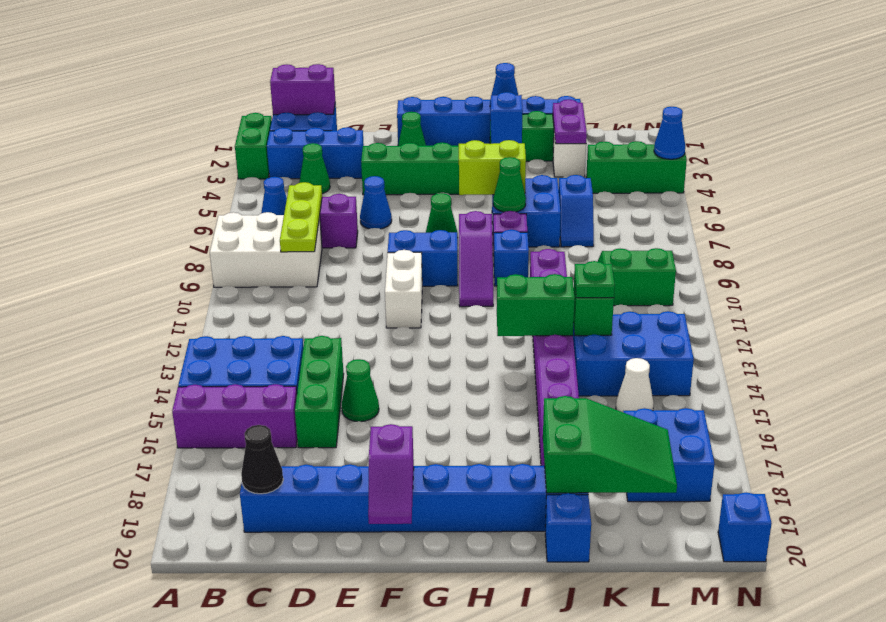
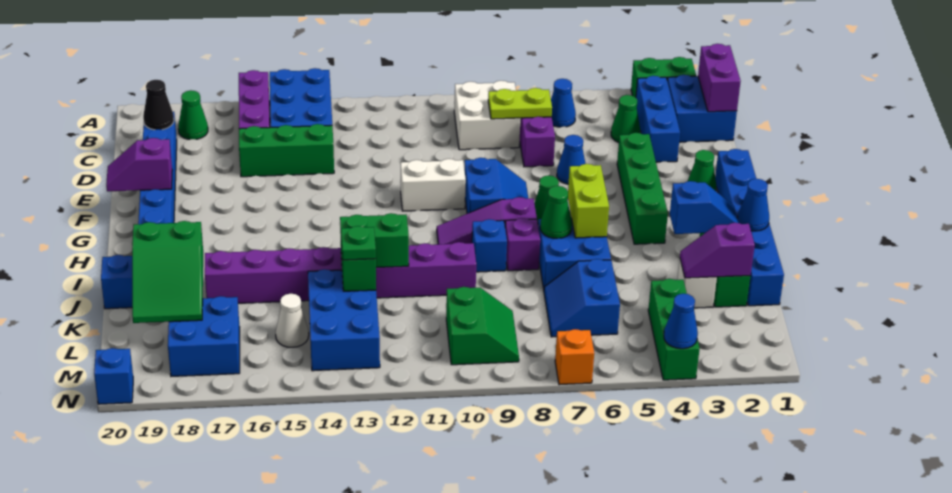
white brick A8:C9 level 1 -> white brick B8:C9 level 1
lime plate C7:C9 level 2 -> lime plate C7:C8 level 2
green cone E15 level 1 -> green cone B18 level 1
green brick I13:J13 level 2 -> green brick J12:J13 level 2
purple plate K2:K3 level 2 -> purple slope K2:K3 level 2 top 2
blue slope K6:K7 level 1 top 6 -> blue slope K6:L7 level 1 top 6
none -> orange brick N7 level 1

